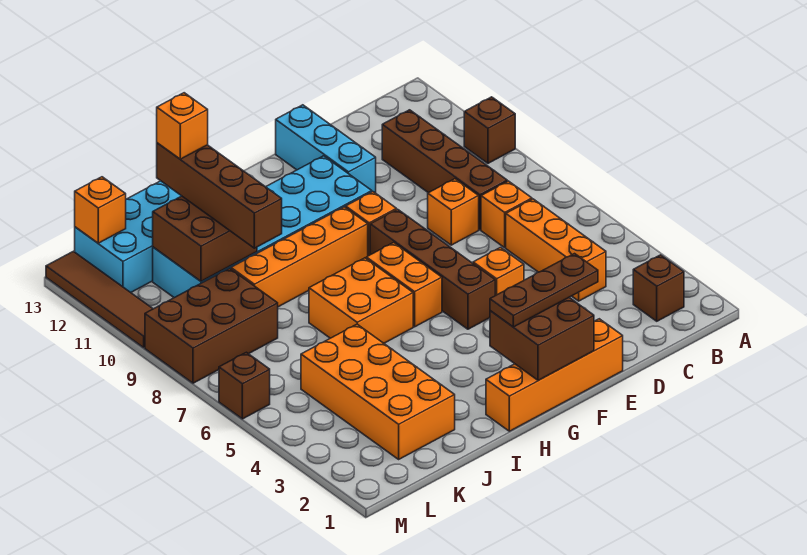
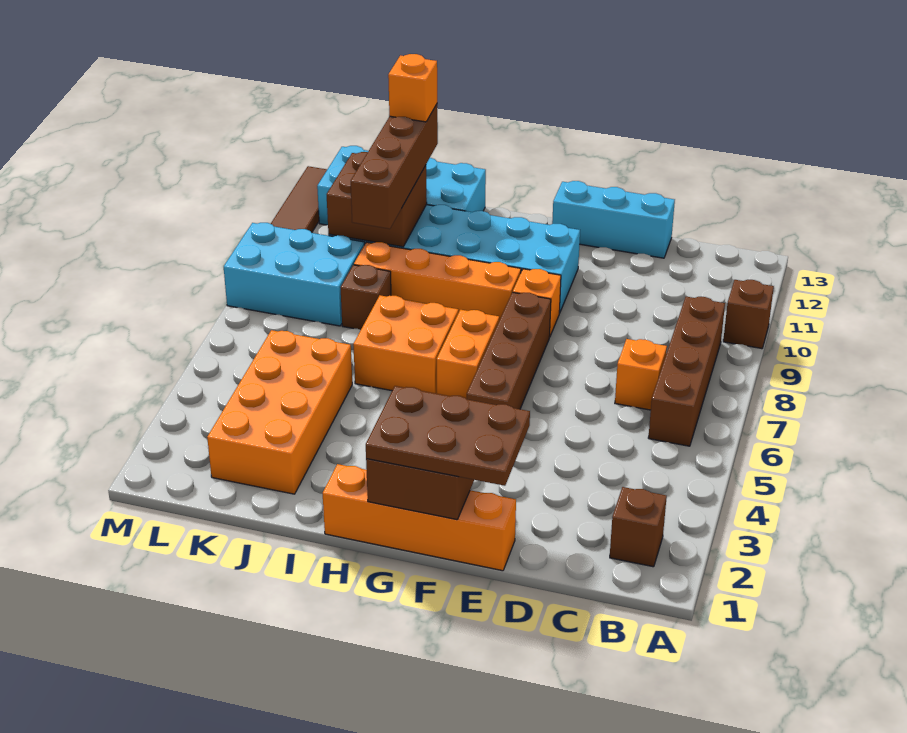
orange brick C4:C6 level 1 -> none
brown brick C8:C11 level 1 -> brown brick B6:B9 level 1
orange brick D8 level 1 -> none
brown plate E2:G2 level 3 -> brown plate E1:G2 level 3
orange brick E5 level 1 -> none
cyan brick E11:E13 level 1 -> cyan brick D13:F13 level 1
brown brick K8:M9 level 1 -> cyan brick K8:M9 level 1
orange brick L13 level 2 -> none
brown brick M6 level 1 -> brown brick J8 level 1

